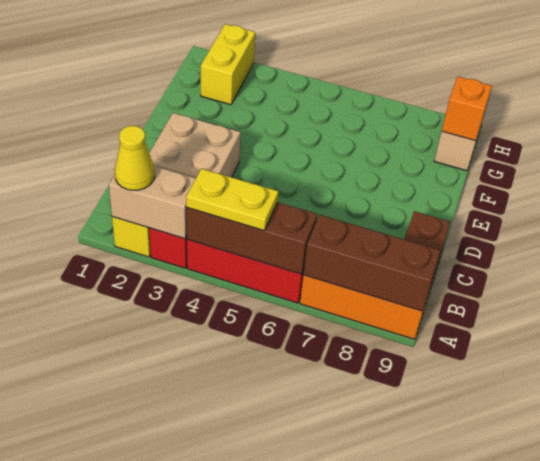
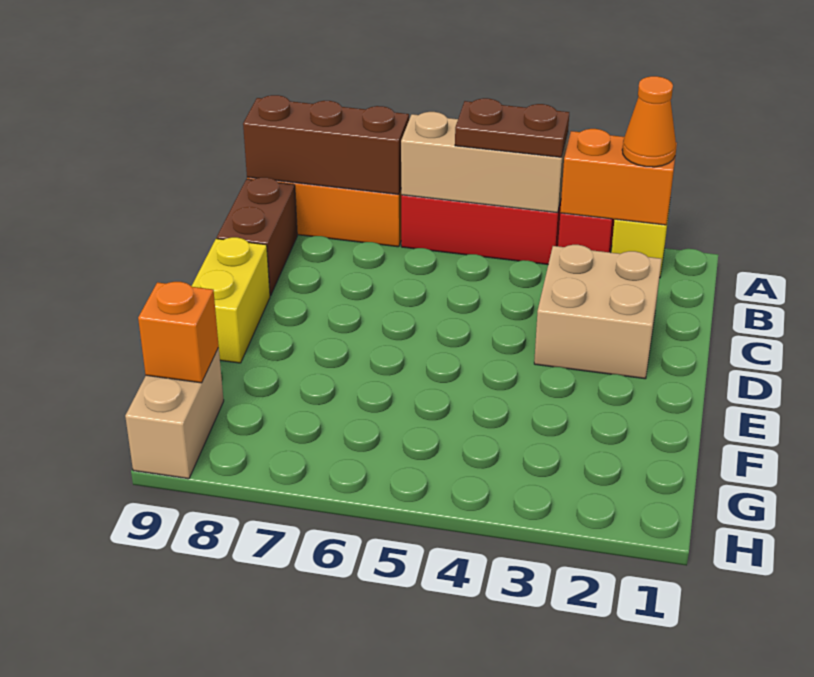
tan brick A2:A3 level 2 -> orange brick A2:A3 level 2
yellow cone A2 level 3 -> orange cone A2 level 3
brown brick A4:A6 level 2 -> tan brick A4:A6 level 2
yellow plate A4:A5 level 3 -> brown plate A4:A5 level 3
yellow brick G2:H2 level 1 -> yellow brick D9:E9 level 1

